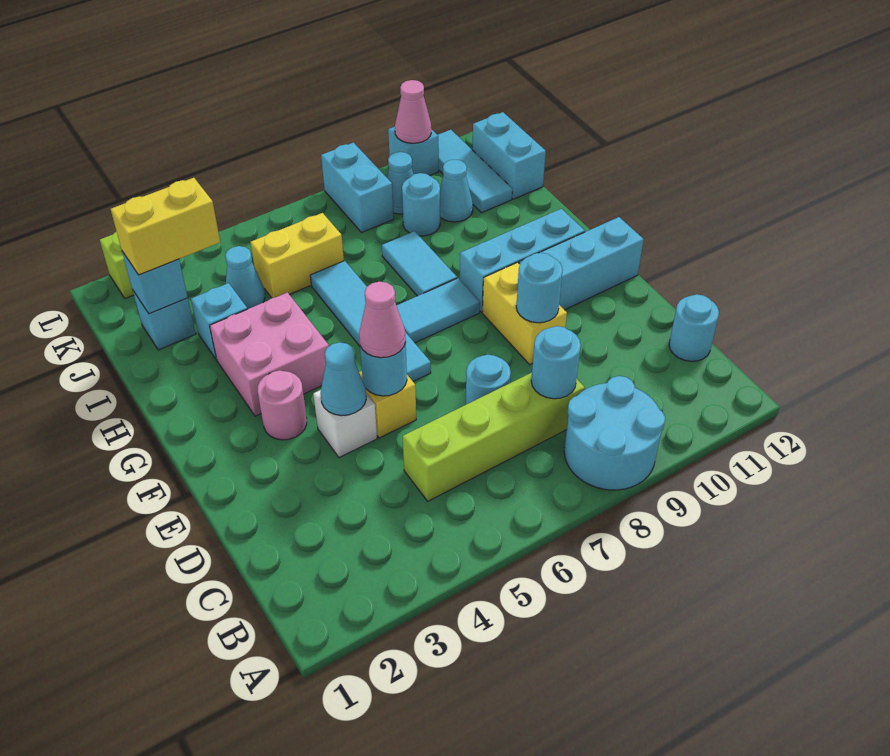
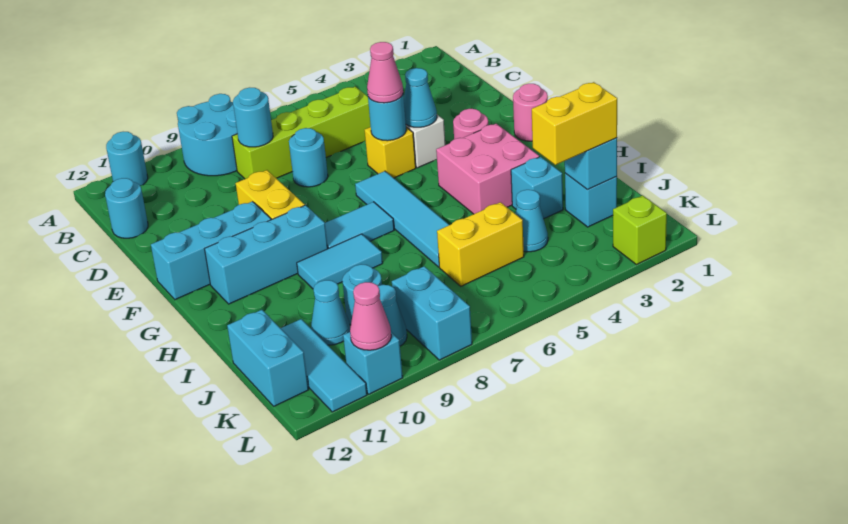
cyan round brick E9 level 2 -> cyan round brick A11 level 1
none -> pink round brick F1 level 1
cyan tile H8:I8 level 1 -> cyan tile H8:H9 level 1

